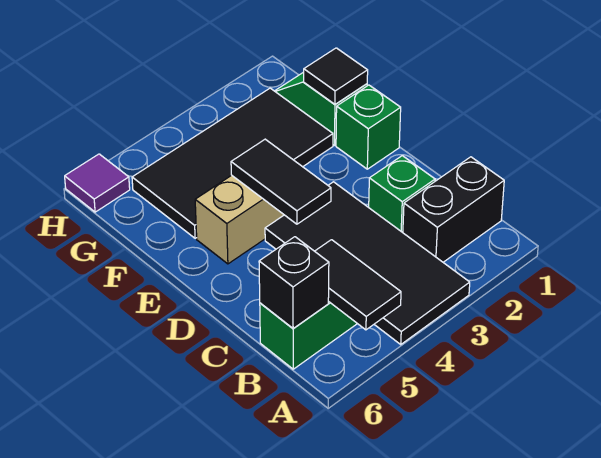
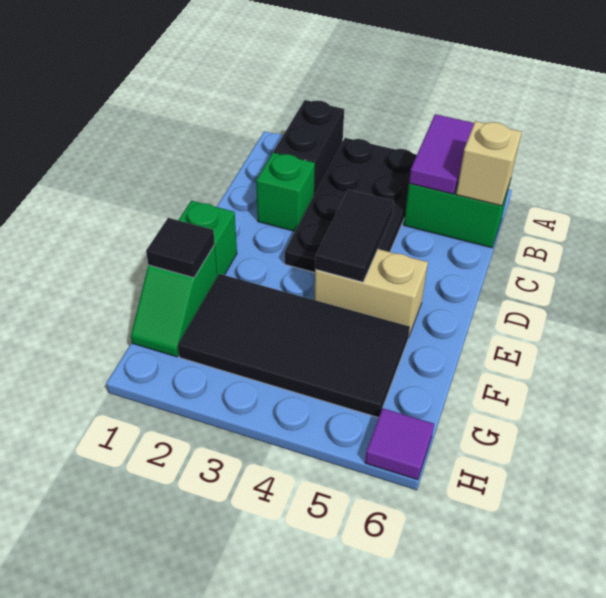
black tile A3:D4 level 1 -> black plate A3:D4 level 1
black tile A5:B5 level 2 -> purple tile A5:B5 level 2
black brick B1:B2 level 1 -> black brick A2:B2 level 1
black brick B6 level 2 -> tan brick B6 level 2

